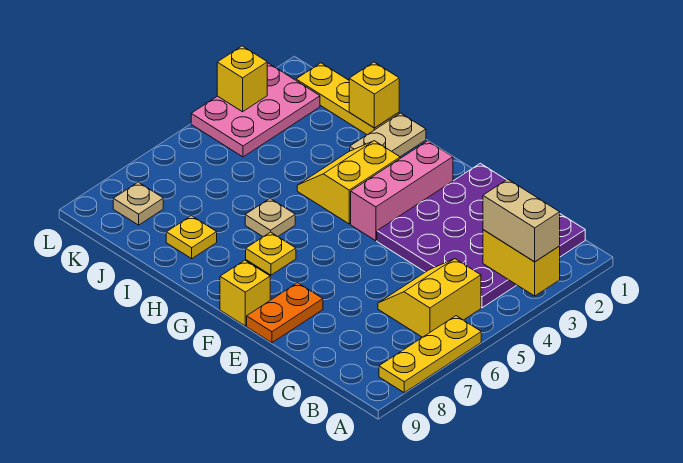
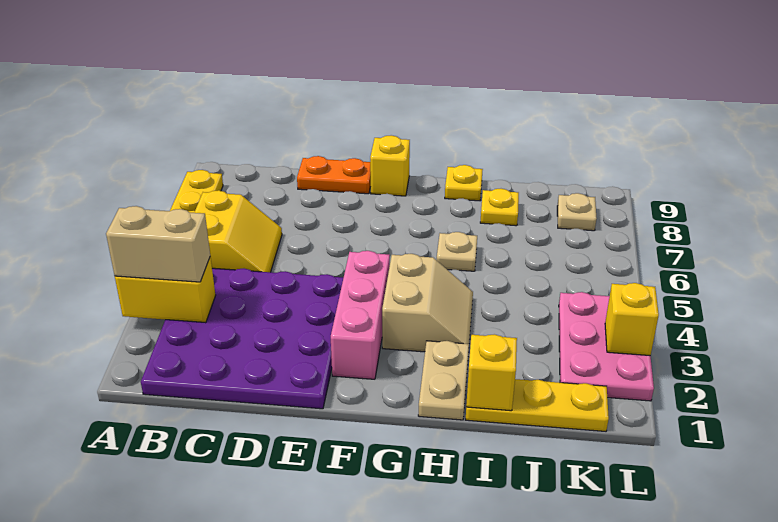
orange plate E8:E9 level 1 -> orange plate D9:E9 level 1
yellow slope G3:H4 level 1 top G -> tan slope G3:H4 level 1 top G
yellow plate G7 level 1 -> yellow plate H9 level 1

